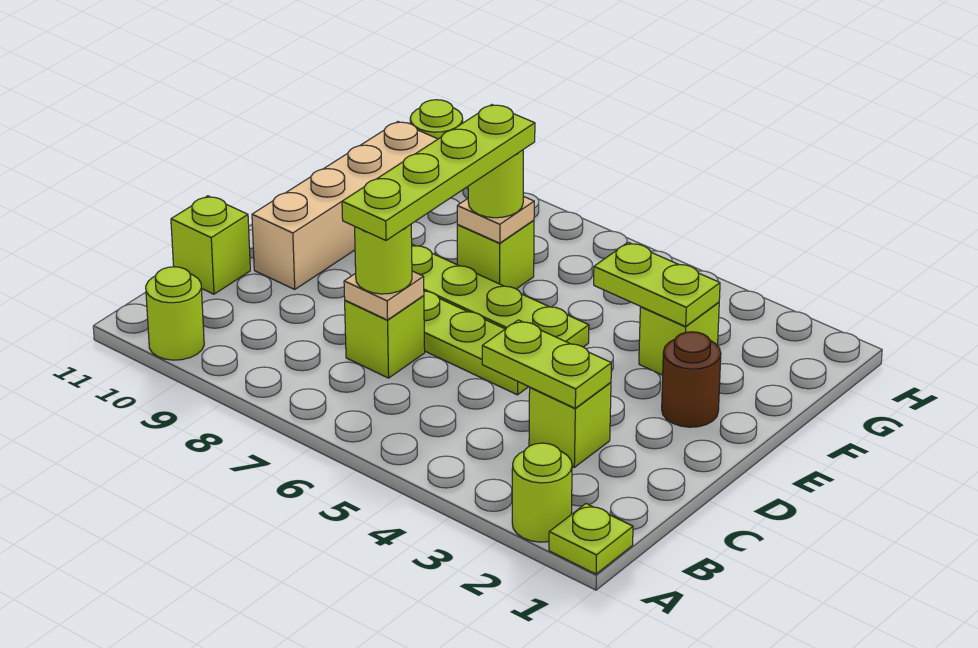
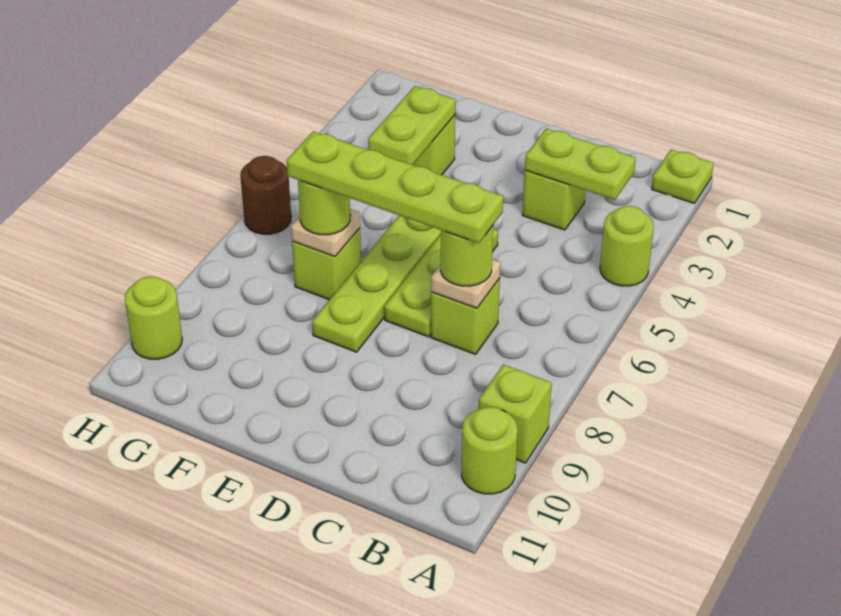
lime round brick A2 level 1 -> lime round brick A4 level 1
lime plate C3:C4 level 2 -> lime plate B3:C3 level 2
lime brick C11 level 1 -> lime brick A9 level 1
tan brick D10:G10 level 1 -> none
brown round brick E2 level 1 -> brown round brick H6 level 1

